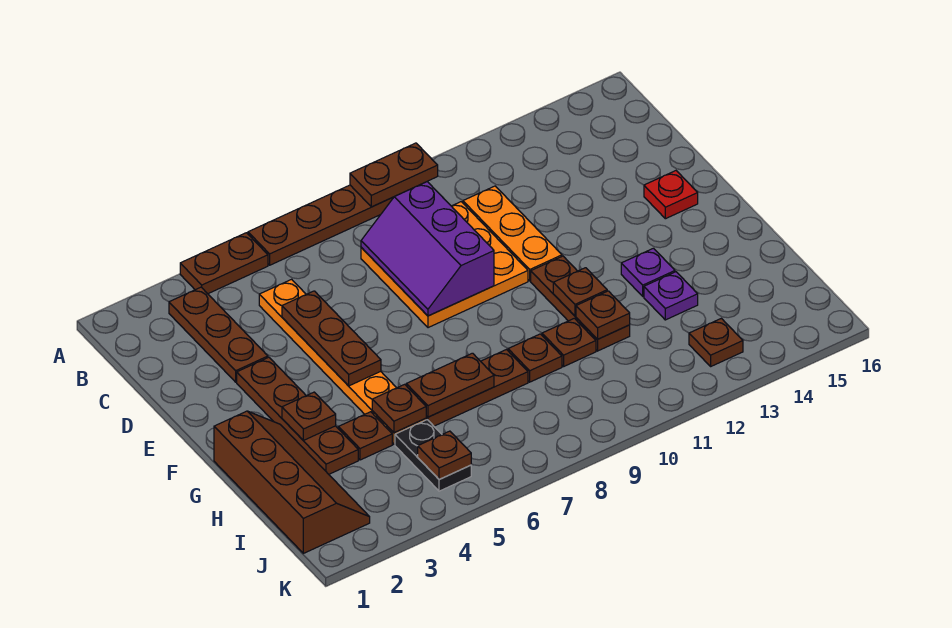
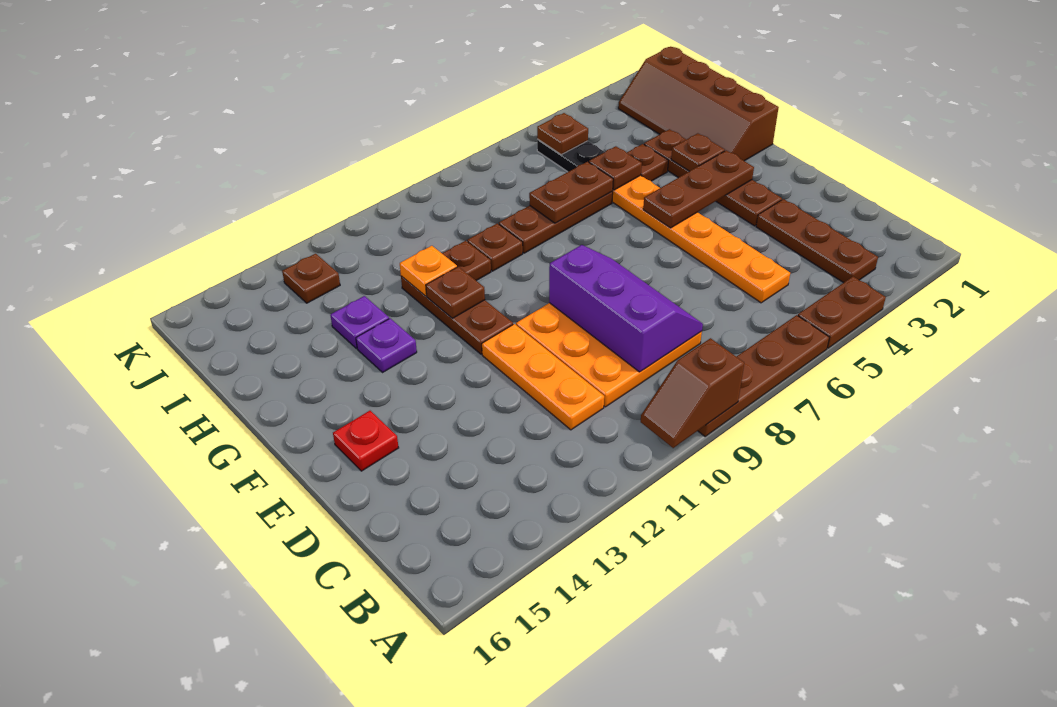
brown plate A9:A10 level 2 -> brown slope A9:A10 level 2 top 9
brown plate D5:F5 level 2 -> brown plate F3:F5 level 2
brown plate H11 level 2 -> orange plate H11 level 2

